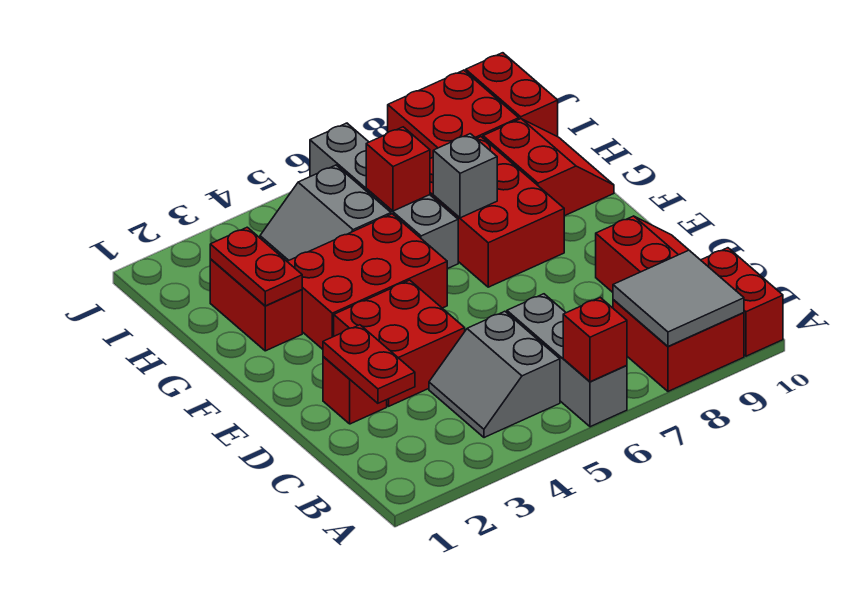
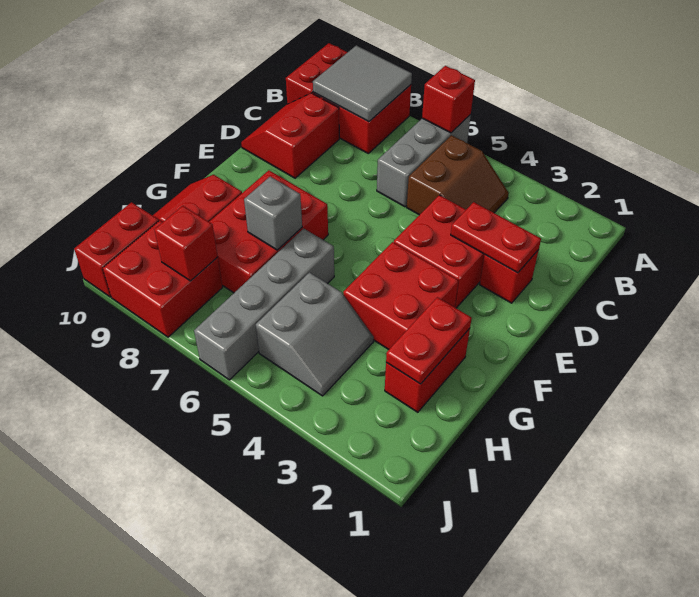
grey slope B4:C5 level 1 top 5 -> brown slope B4:C5 level 1 top 5
red plate C2:D2 level 2 -> red plate D2:D3 level 2
red brick F3:G5 level 1 -> red brick F3:G4 level 1
red brick H6 level 2 -> red brick I8 level 2

